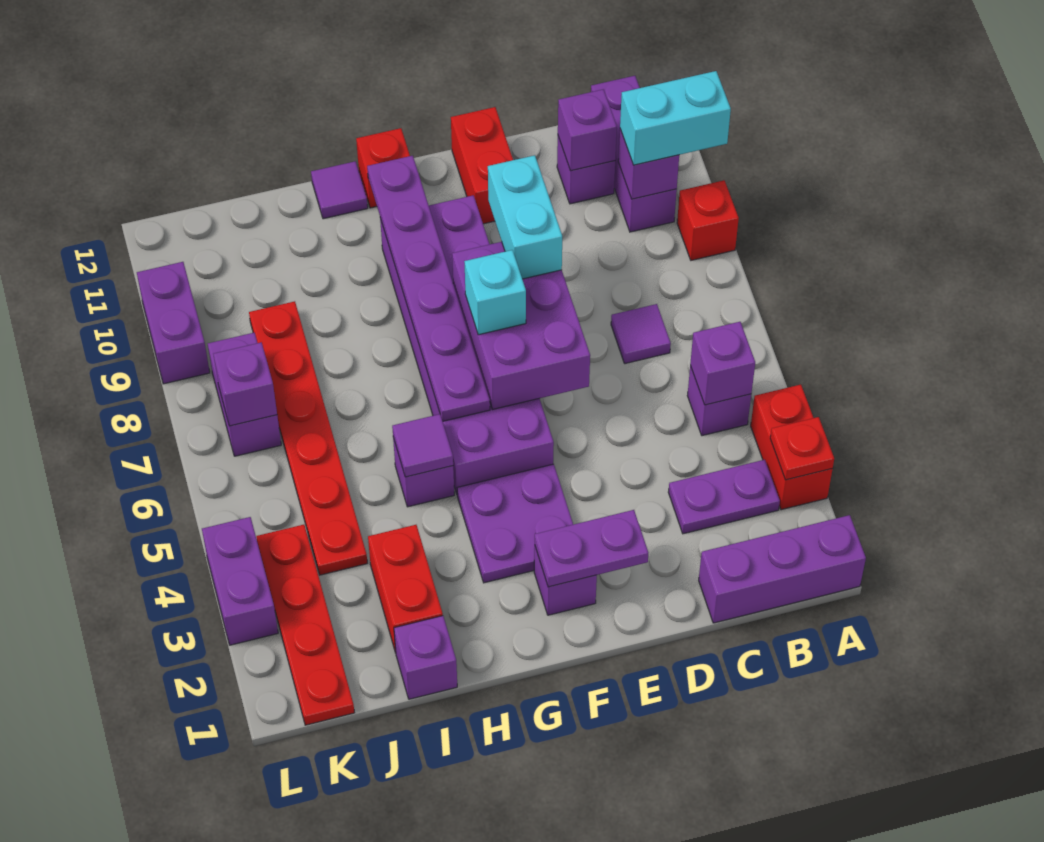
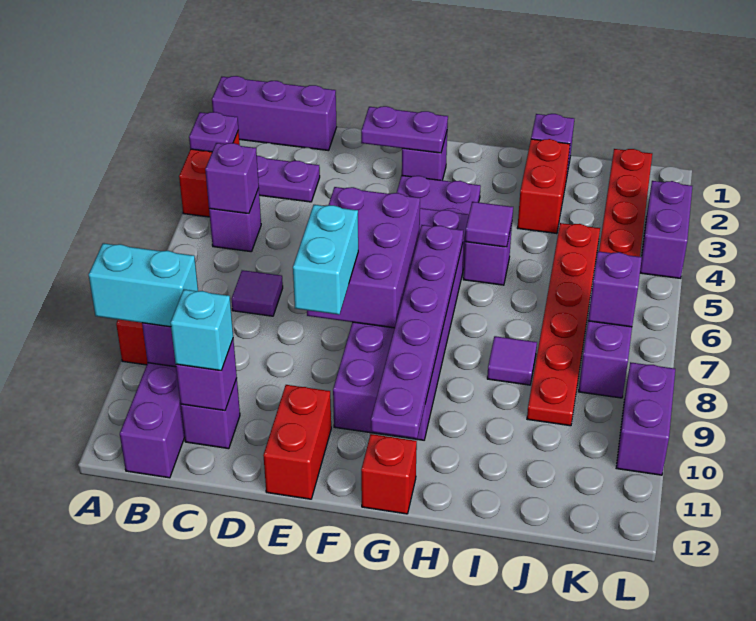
red plate A3 level 2 -> purple plate A3 level 2
cyan brick F7 level 3 -> cyan brick C11 level 3
purple tile H12 level 1 -> purple tile I8 level 1

